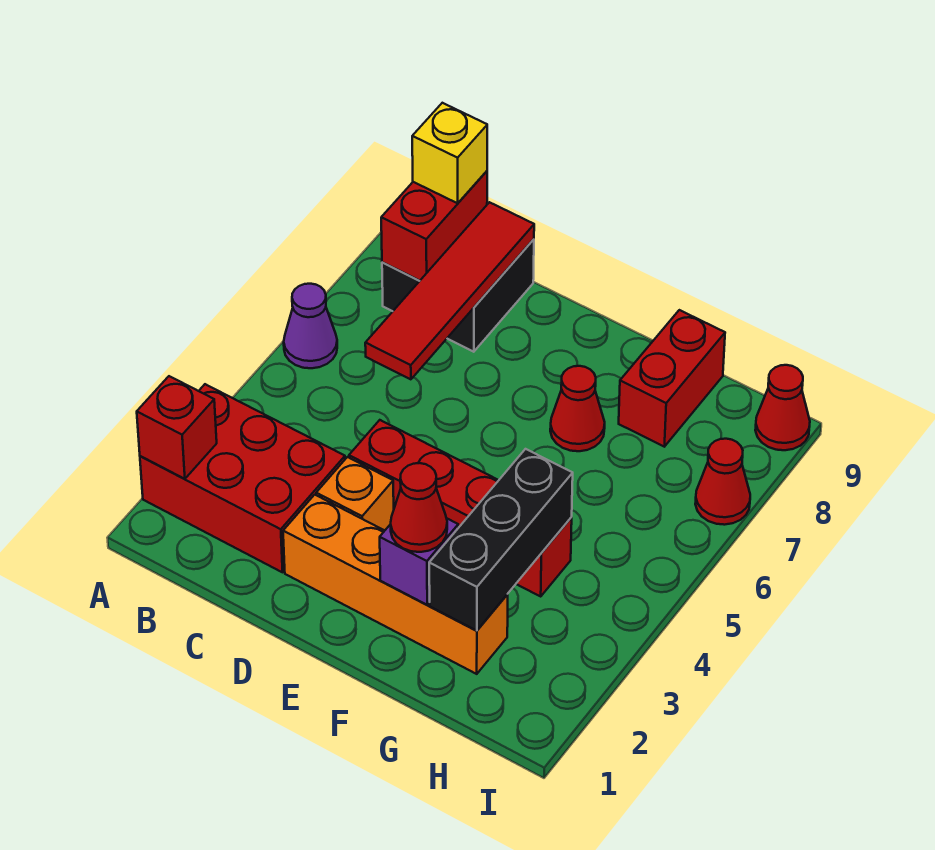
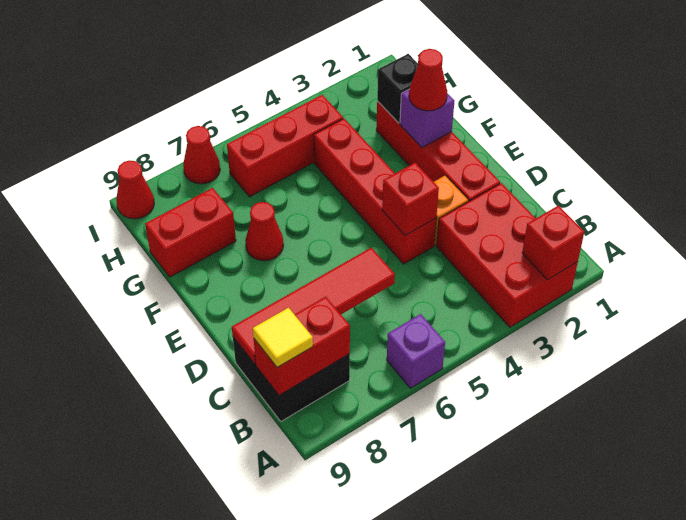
purple cone A6 level 1 -> purple brick A6 level 1
yellow brick B9 level 3 -> yellow tile B9 level 3
orange brick D2:G2 level 1 -> red brick D2:G2 level 1
none -> red brick D4 level 2
black brick G2:G4 level 2 -> black brick G2 level 2
none -> red brick H4:H6 level 1

